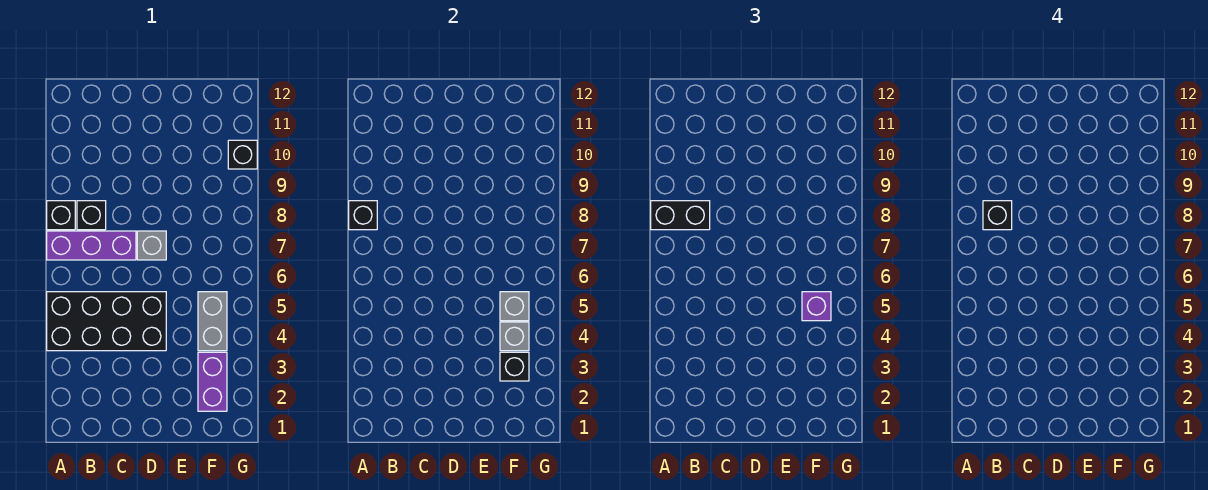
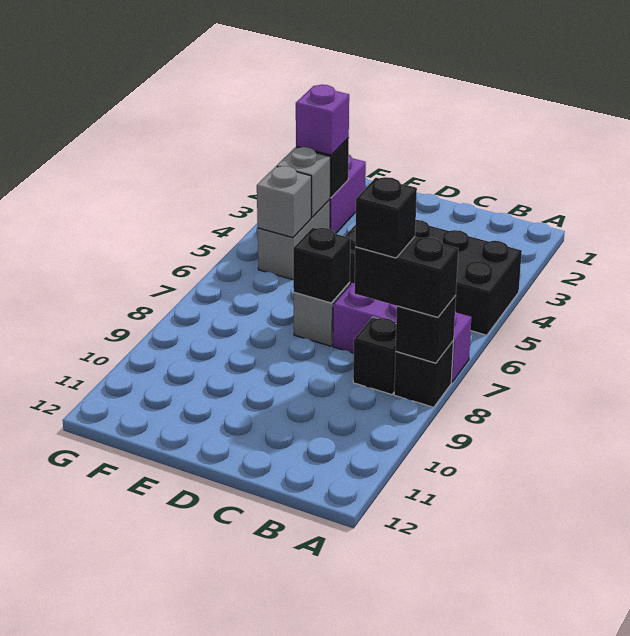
purple brick F5 level 3 -> purple brick F3 level 3
black brick G10 level 1 -> black brick D7 level 2

